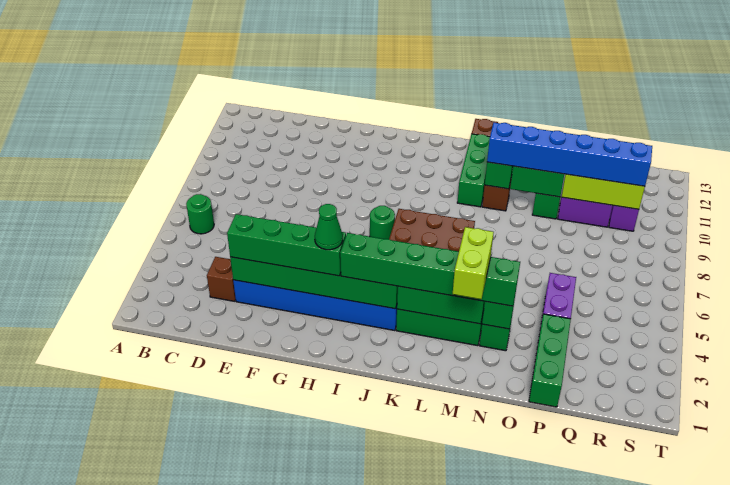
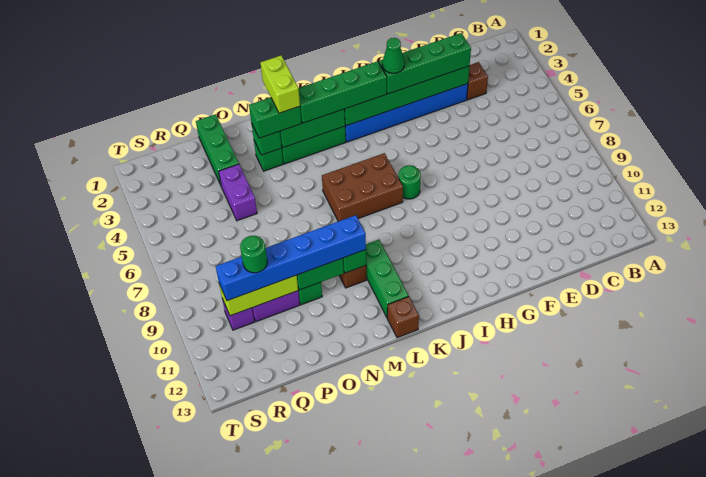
green round brick B6 level 1 -> green round brick Q10 level 4

